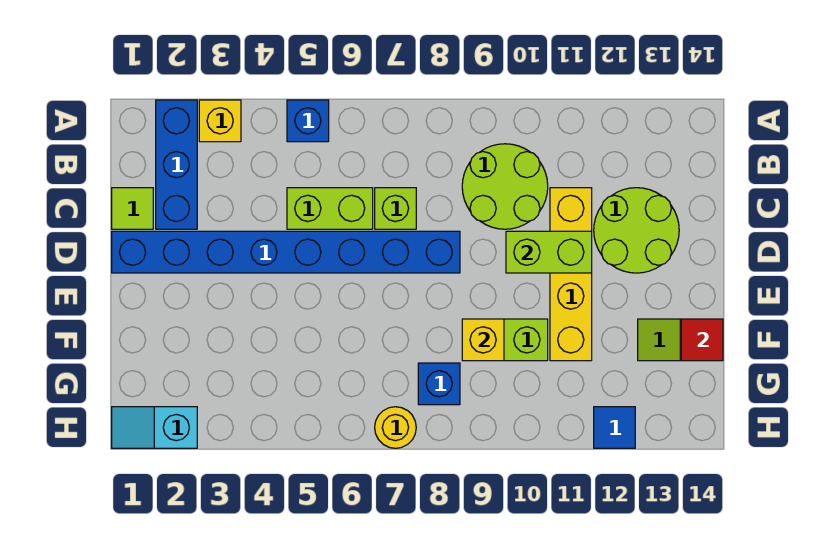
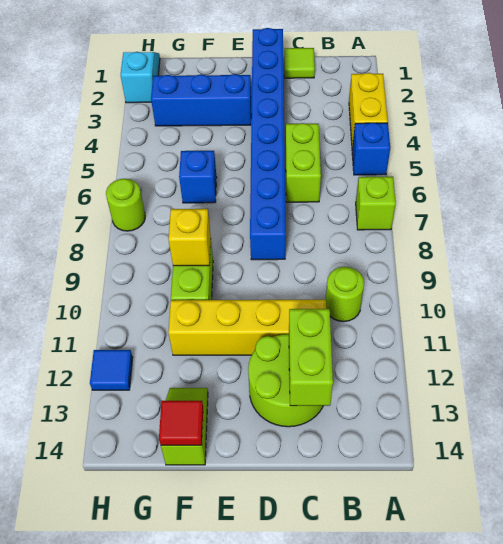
blue brick A2:C2 level 1 -> blue brick E3:G3 level 1
yellow brick A3 level 1 -> yellow brick A3:A4 level 1
lime round brick B9:C10 level 1 -> lime round brick B10 level 1
lime brick C7 level 1 -> lime brick A7 level 1
lime brick D10:D11 level 2 -> lime brick C12:C13 level 2
blue brick G8 level 1 -> blue brick F6 level 1
yellow round brick H7 level 1 -> lime round brick H7 level 1

